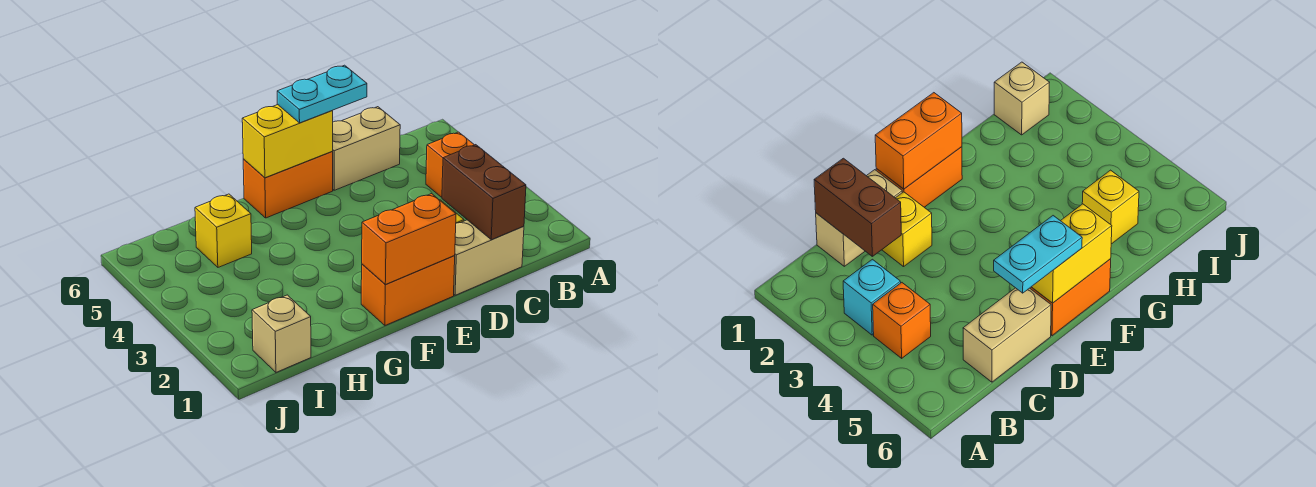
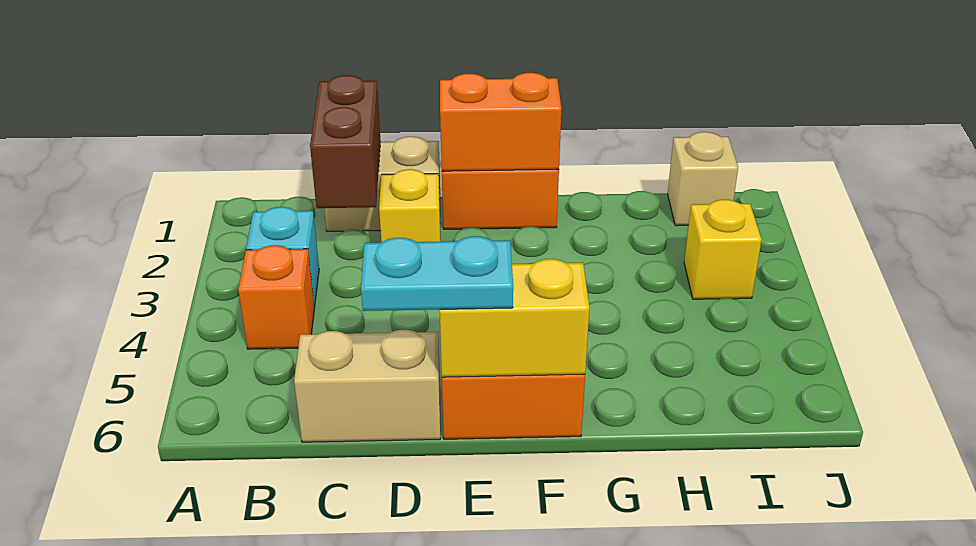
yellow brick H5 level 1 -> yellow brick I3 level 1

